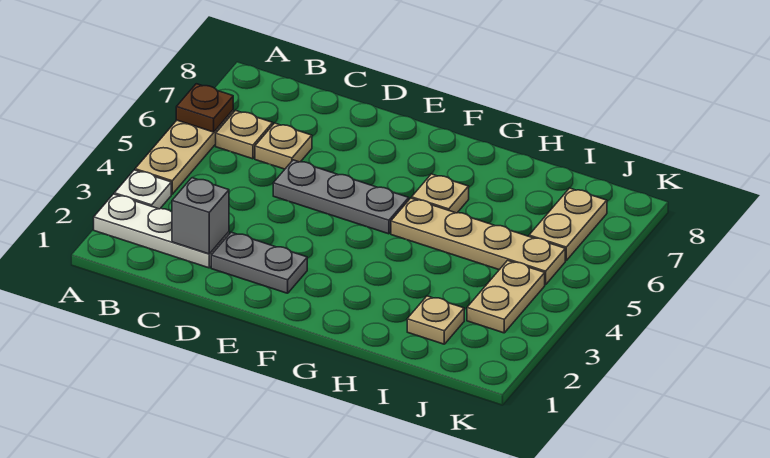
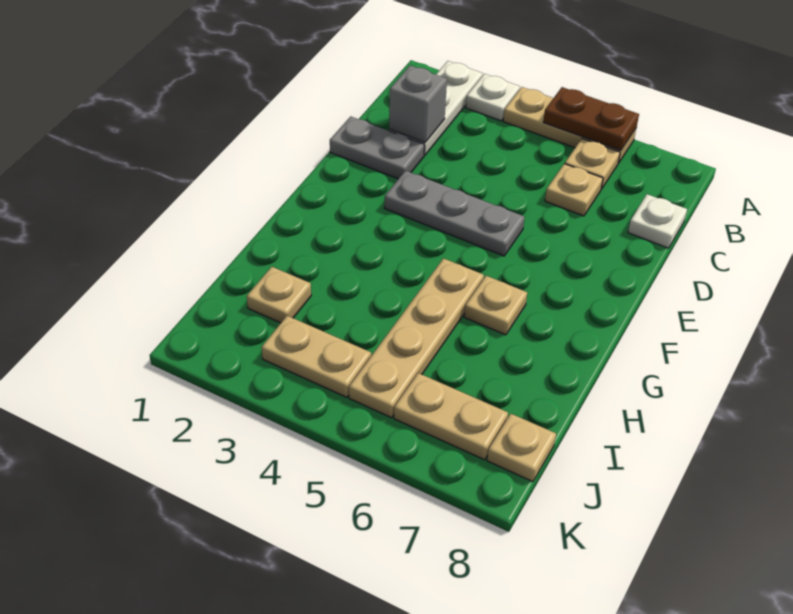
brown plate A6 level 2 -> brown plate A5:A6 level 2
none -> white plate C8 level 1
grey plate D2:E2 level 1 -> grey plate D1:D2 level 1
grey plate D5:F5 level 1 -> grey plate E3:E5 level 1
none -> tan plate J8 level 1

